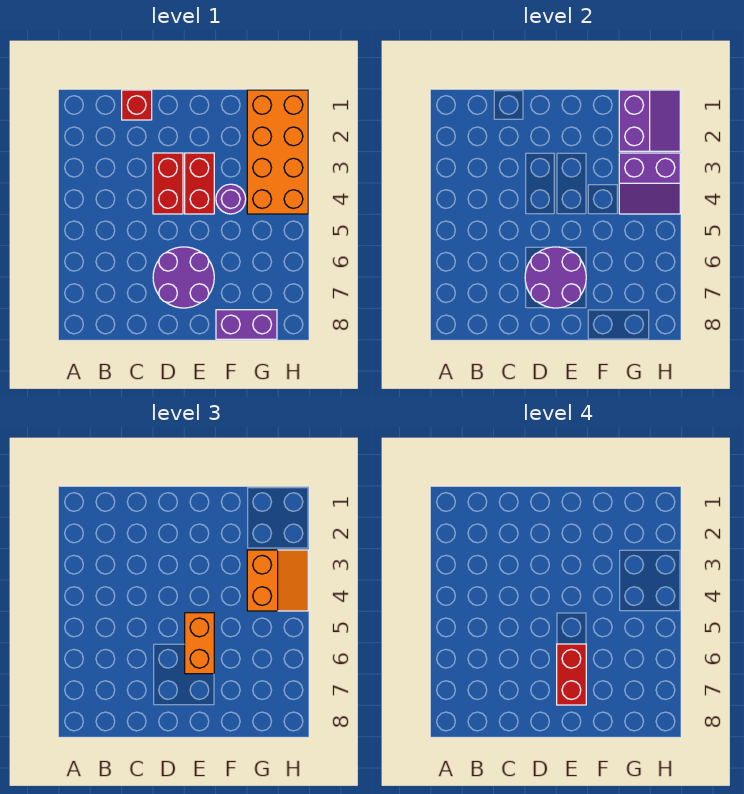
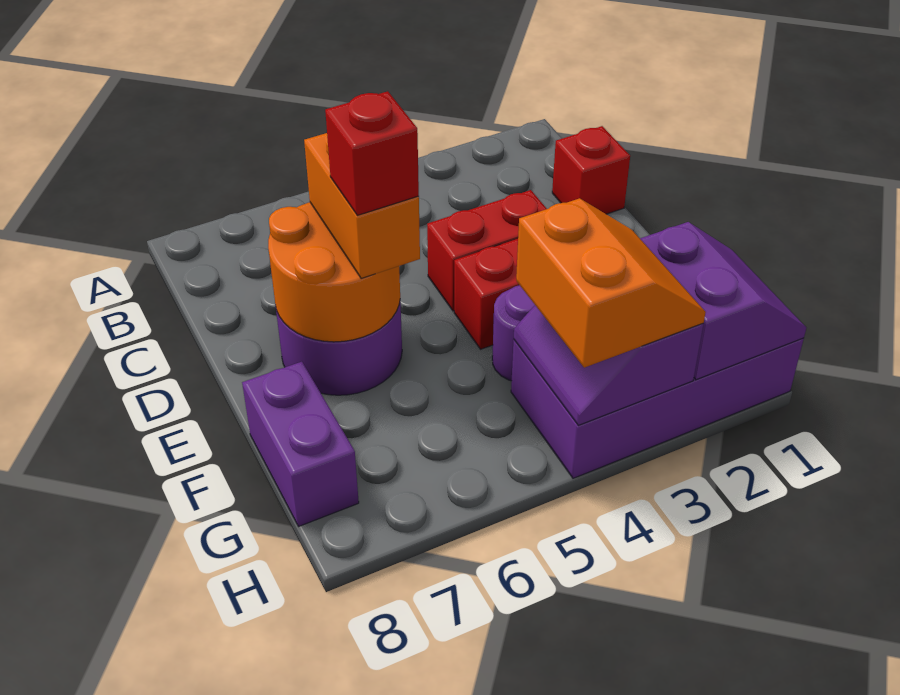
purple round brick D6:E7 level 2 -> orange round brick D6:E7 level 2
orange brick E5:E6 level 3 -> orange brick D6:E6 level 3
red brick E6:E7 level 4 -> red brick E6 level 4
orange brick G1:H4 level 1 -> purple brick G1:H4 level 1
purple slope G1:H2 level 2 top G -> purple slope G1:H2 level 2 top 2
orange slope G3:H4 level 3 top G -> orange slope G3:H4 level 3 top 4

